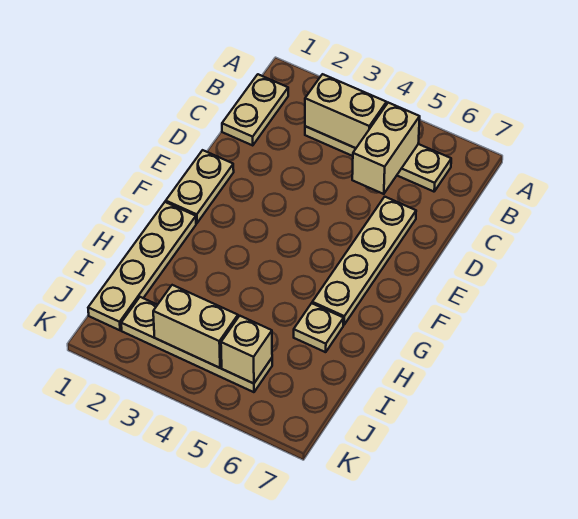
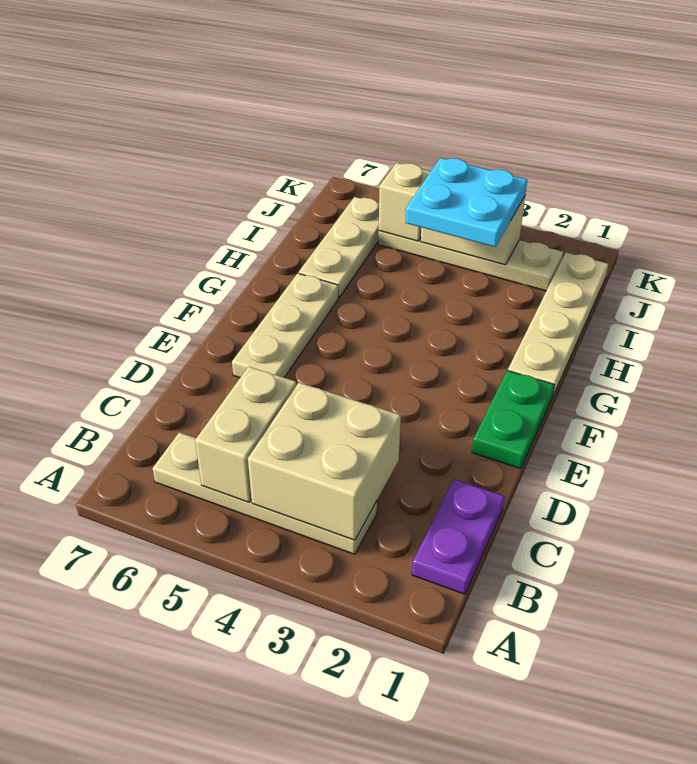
tan plate B1:C1 level 1 -> purple plate B1:C1 level 1
tan brick B3:B4 level 2 -> tan brick B3:C4 level 2
tan plate D6:G6 level 1 -> tan plate E6:G6 level 1
tan plate E1:F1 level 1 -> green plate E1:F1 level 1
tan plate H6 level 1 -> tan plate H6:J6 level 1
none -> cyan plate I3:J4 level 3

